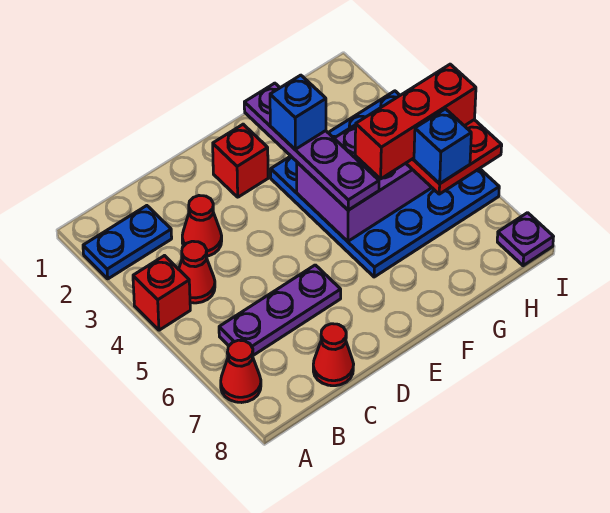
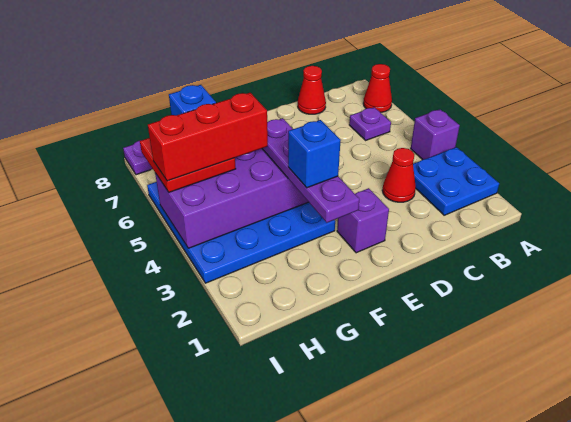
blue plate A2:B2 level 1 -> blue plate A2:B3 level 1
red brick A4 level 1 -> purple brick A4 level 1
red cone B4 level 1 -> none
purple plate B6:D6 level 1 -> purple plate B6 level 1
red brick E2 level 1 -> purple brick E2 level 1

